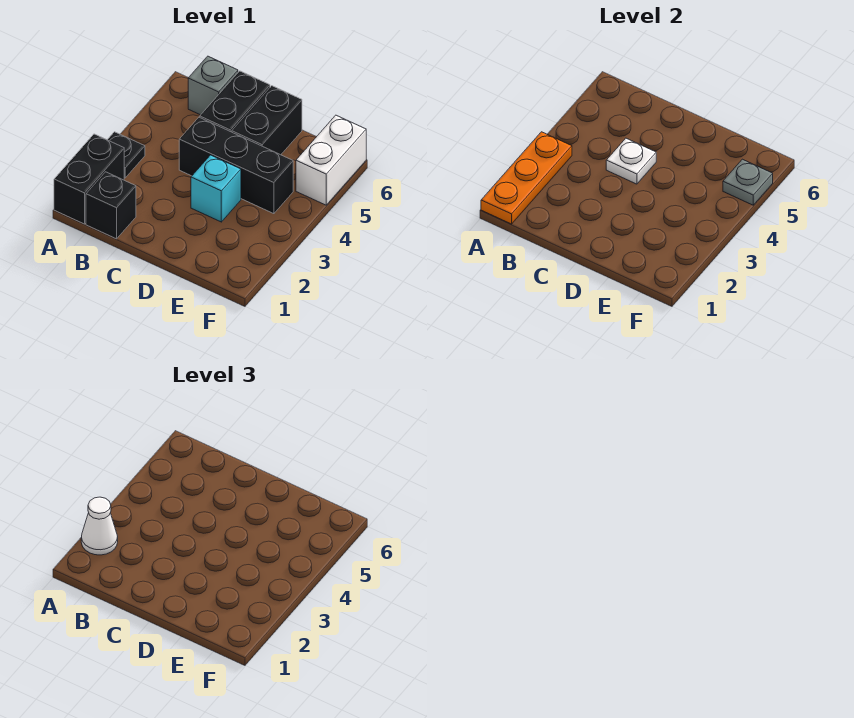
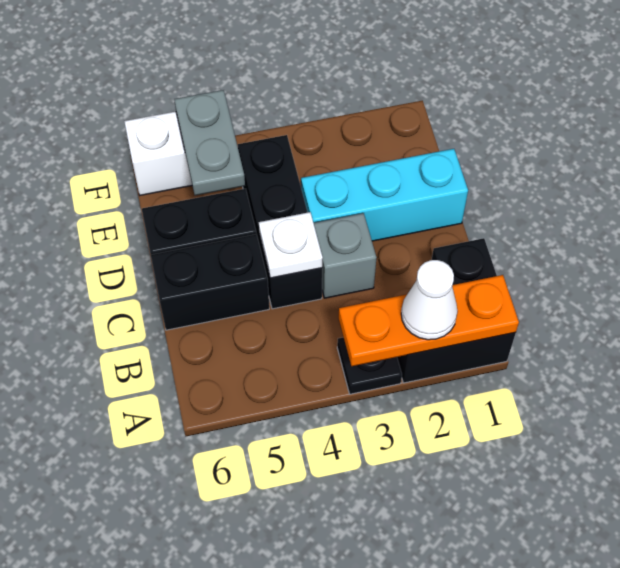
grey brick B6 level 1 -> grey brick C3 level 1
cyan brick D3 level 1 -> cyan brick D1:D3 level 1
grey plate F5 level 2 -> grey plate E5:F5 level 2

